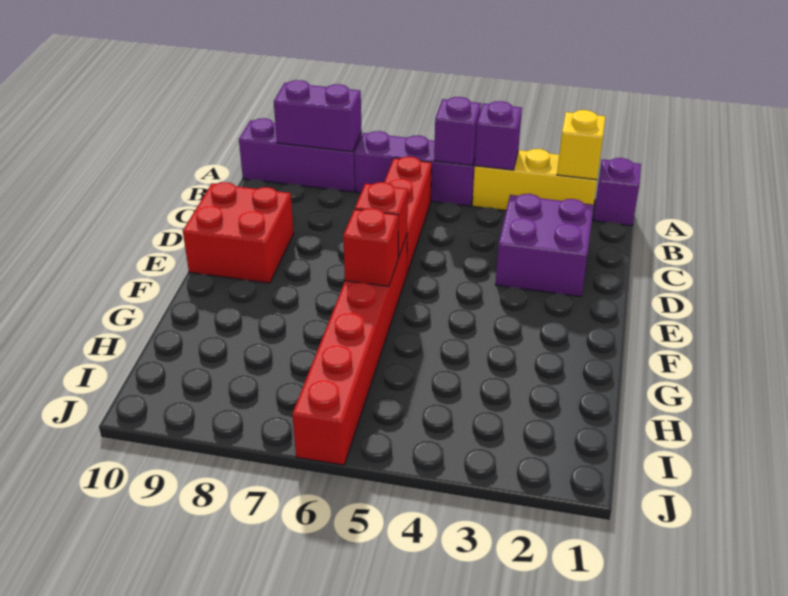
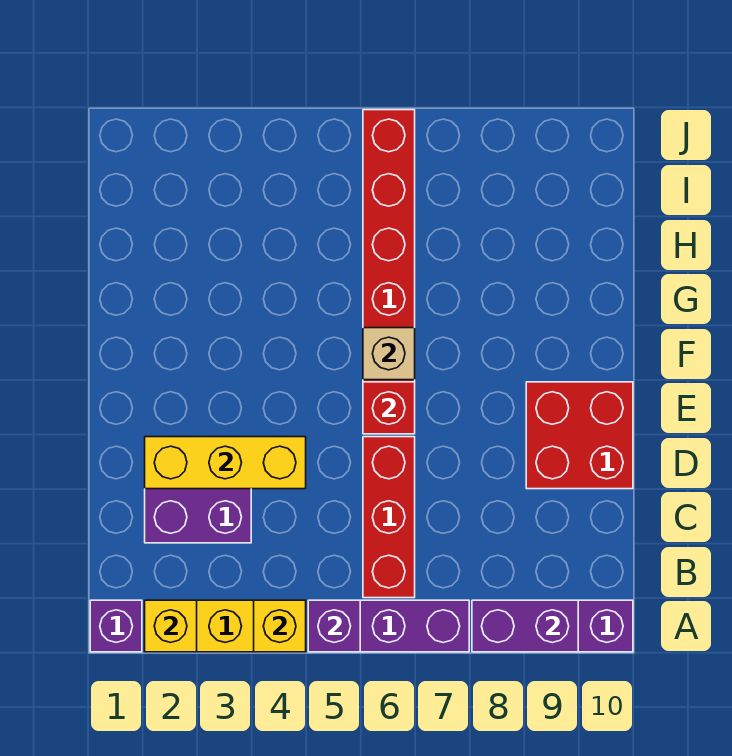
purple brick A4 level 2 -> yellow brick A4 level 2
none -> yellow brick D2:D4 level 2
red brick F6 level 2 -> tan brick F6 level 2

